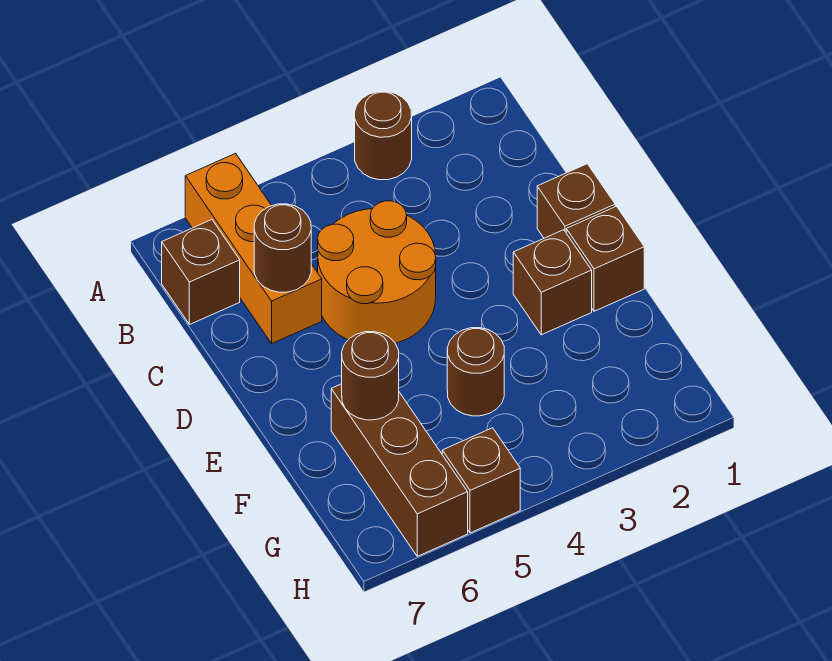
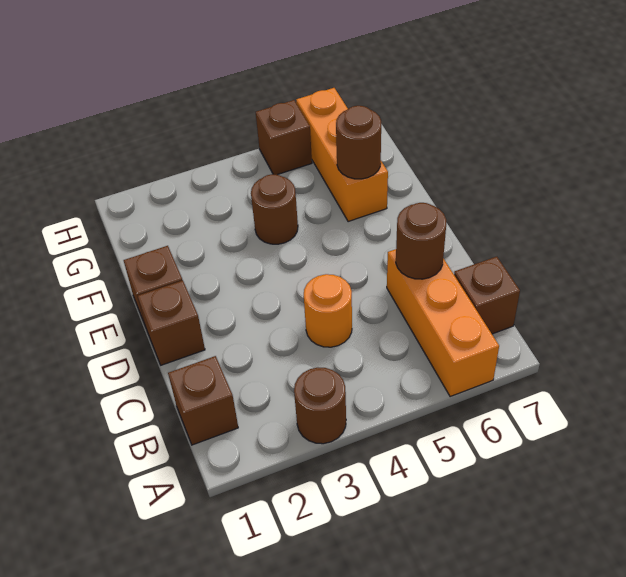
orange round brick C4:D5 level 1 -> orange round brick C4 level 1
brown brick E2 level 1 -> brown brick B1 level 1
brown brick F6:H6 level 1 -> orange brick F6:H6 level 1

